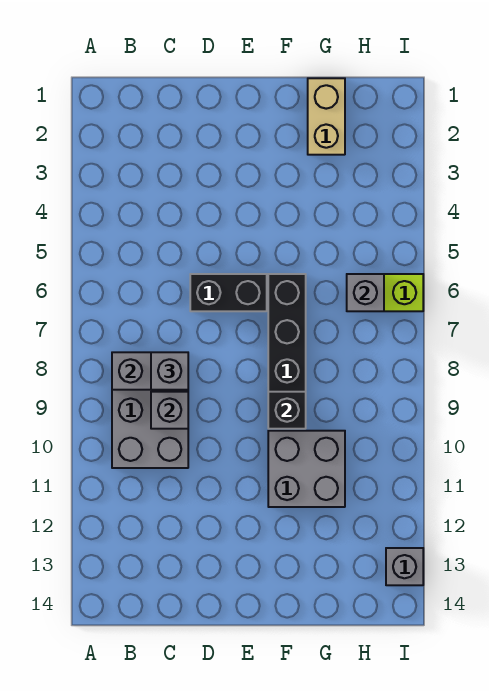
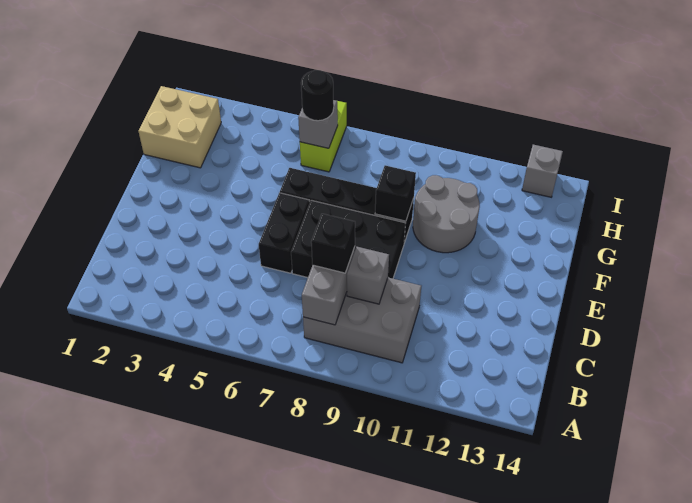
grey brick C8 level 3 -> black brick C8 level 3
none -> black brick D7:E9 level 1
grey brick F10:G11 level 1 -> grey round brick F10:G11 level 1
tan brick G1:G2 level 1 -> tan brick G1:H2 level 1
none -> black round brick H6 level 3

